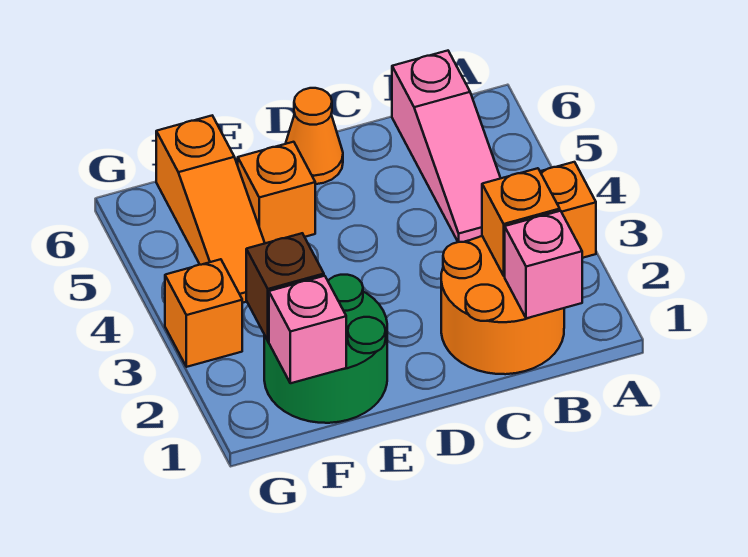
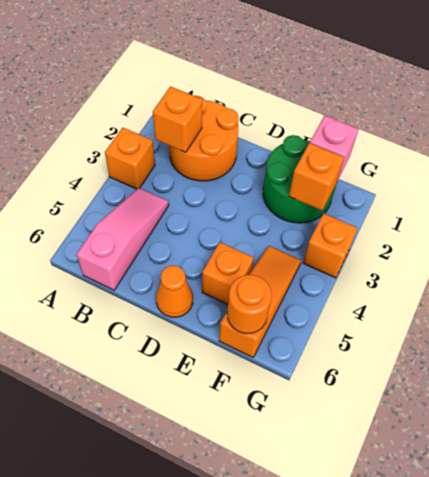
pink brick B1 level 2 -> none
brown brick F2 level 2 -> orange brick F2 level 2
none -> orange round brick F6 level 2

